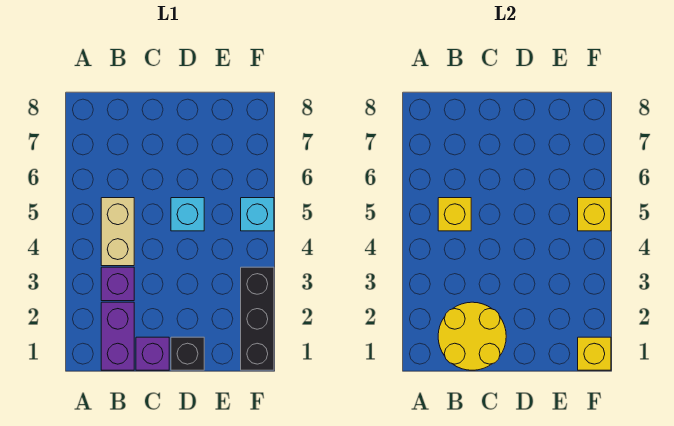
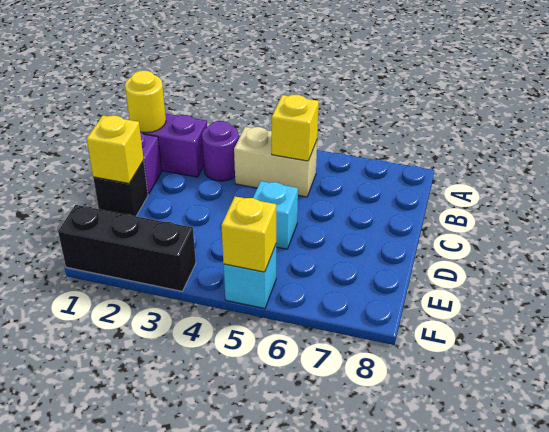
yellow round brick B1:C2 level 2 -> yellow round brick B1 level 2
purple brick B3 level 1 -> purple round brick B3 level 1
yellow brick F1 level 2 -> yellow brick D1 level 2

